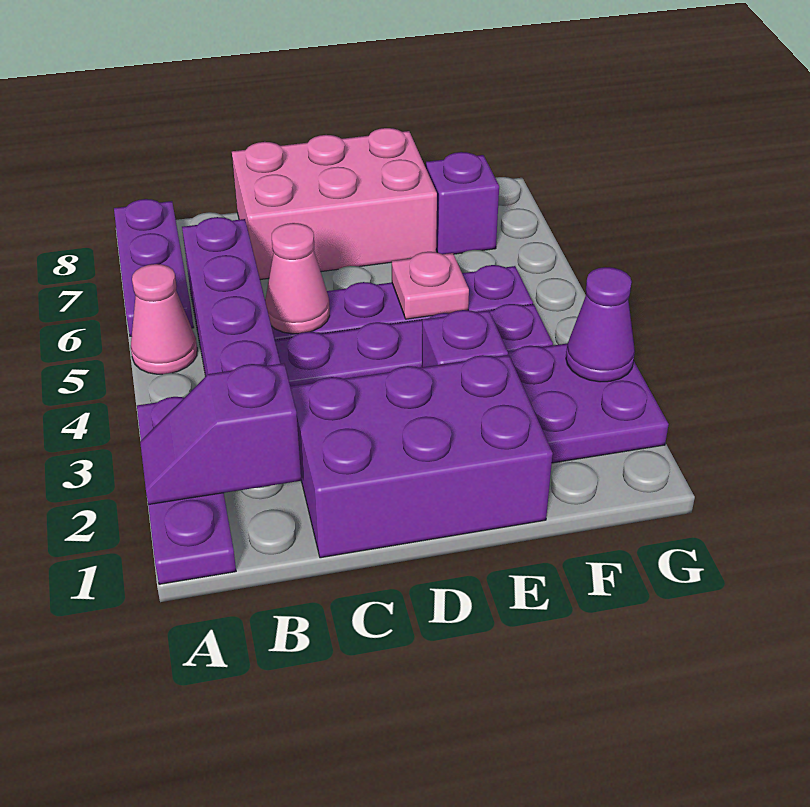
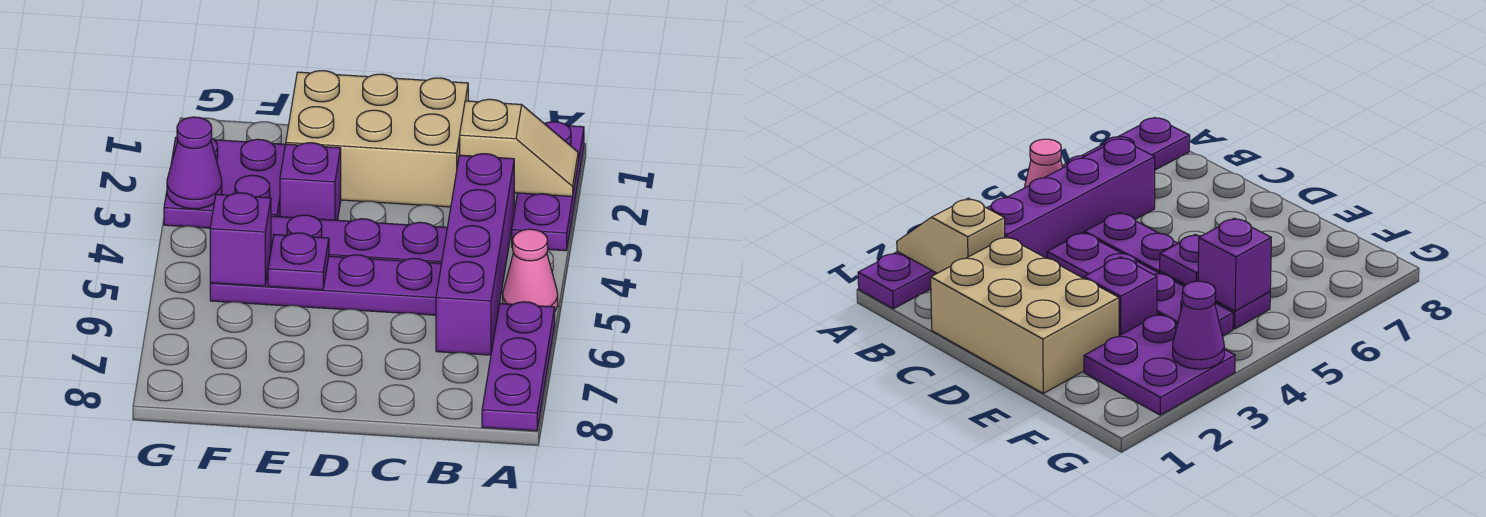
purple slope A2:B2 level 2 top B -> tan slope A2:B2 level 2 top B
purple brick C1:E2 level 1 -> tan brick C1:E2 level 1
pink cone C5 level 2 -> none
pink brick C7:E8 level 1 -> none
pink plate E5 level 2 -> purple plate E5 level 2
purple brick F7 level 1 -> purple brick F5 level 2

